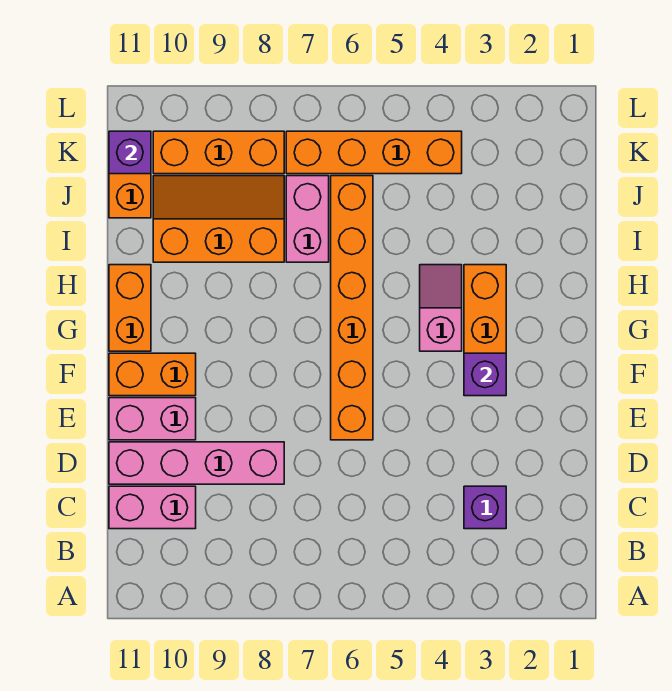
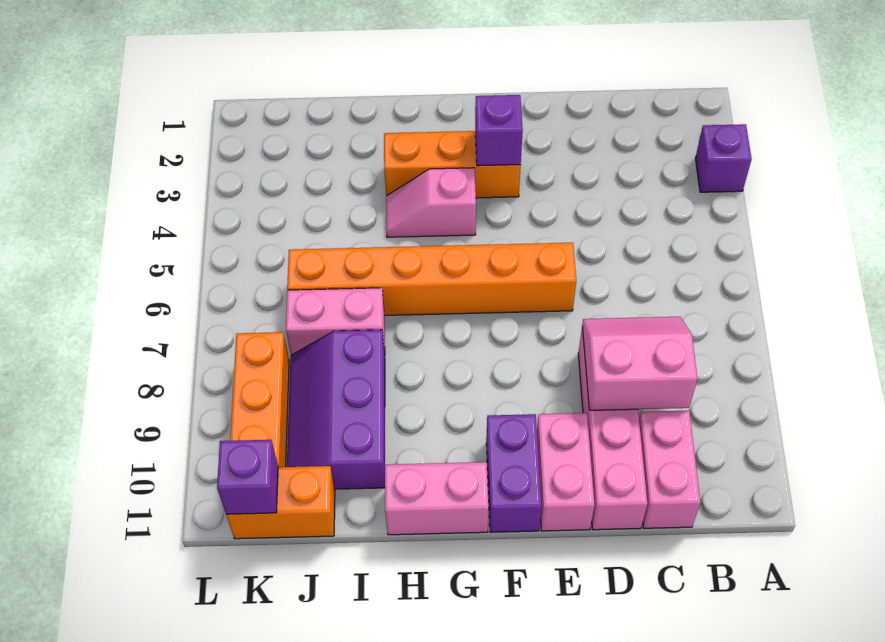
purple brick C3 level 1 -> purple brick A3 level 1
none -> pink slope C8:D9 level 2 top 9
orange brick F10:F11 level 1 -> purple brick F10:F11 level 1
orange brick G11:H11 level 1 -> pink brick G11:H11 level 1
orange slope I8:J10 level 1 top I -> purple slope I8:J10 level 1 top I
orange brick K4:K7 level 1 -> none

